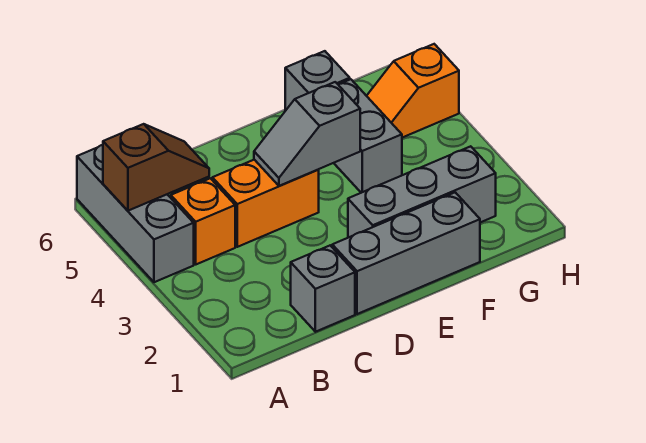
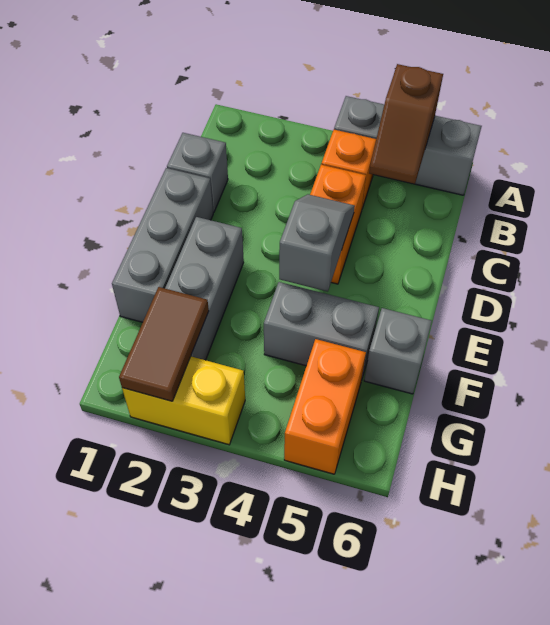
none -> brown tile G2:H2 level 2
orange slope G5:H5 level 1 top H -> orange brick G5:H5 level 1
none -> yellow brick H2:H3 level 1

